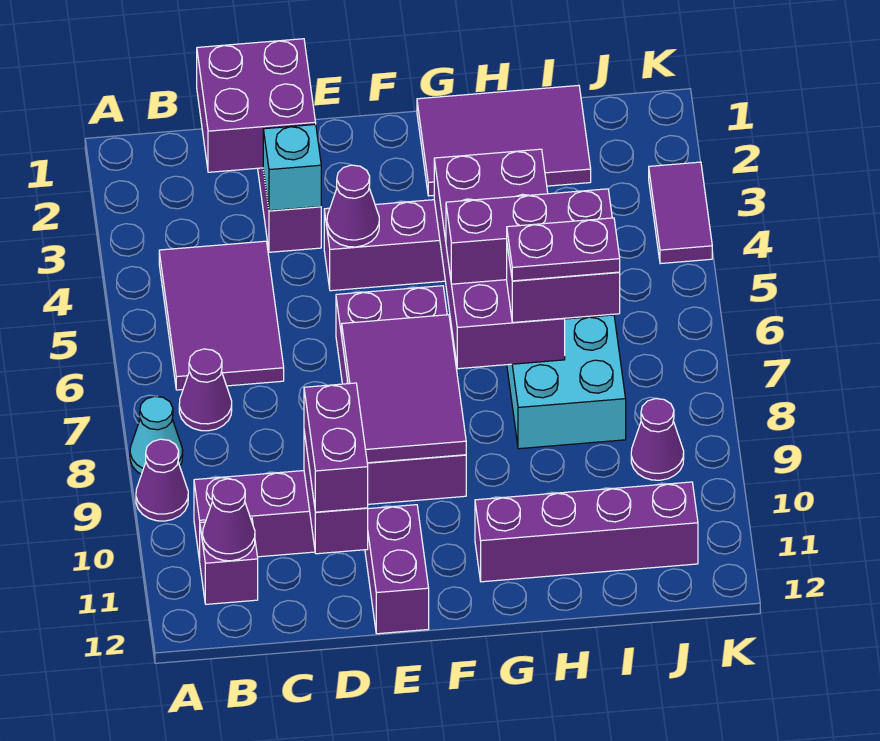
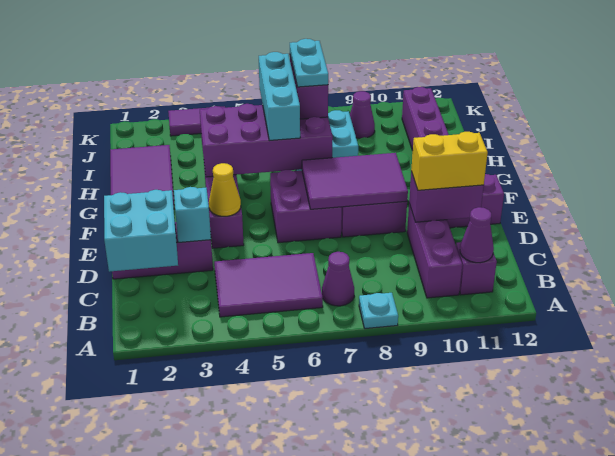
cyan cone A8 level 1 -> cyan plate A8 level 1
purple cone A9 level 1 -> none
purple brick C1:D2 level 2 -> cyan brick C1:D2 level 2
purple brick D10:D11 level 3 -> yellow brick D10:D11 level 3
purple cone E4 level 2 -> yellow cone E4 level 2
purple brick G6:I6 level 3 -> cyan brick G6:I6 level 3
purple plate H7:I7 level 4 -> cyan plate H7:I7 level 4

